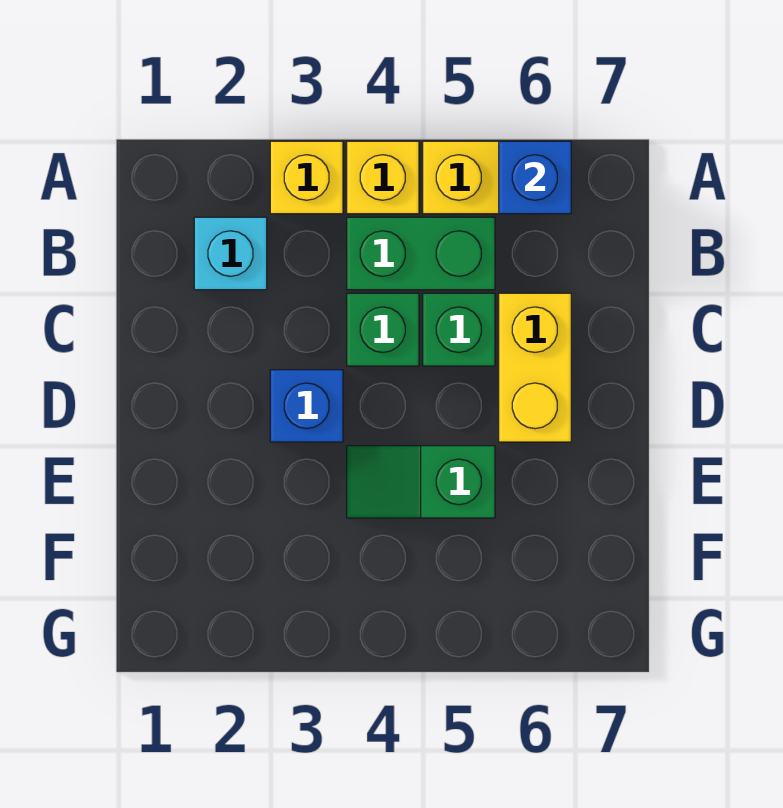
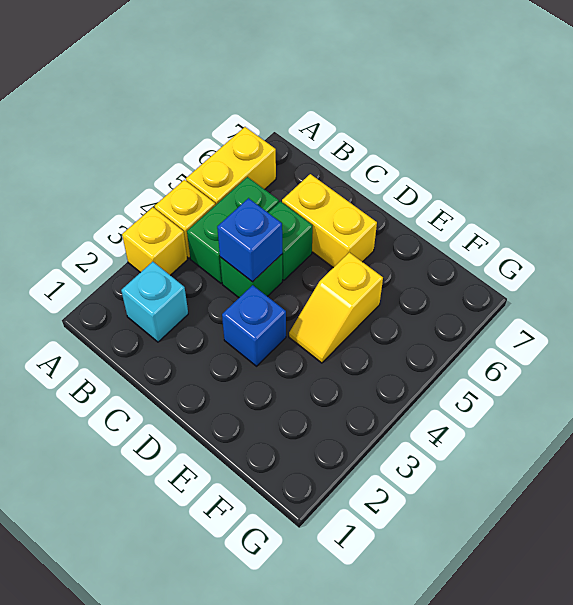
blue brick A6 level 2 -> blue brick C4 level 2
green slope E4:E5 level 1 top 5 -> yellow slope E4:E5 level 1 top 5

